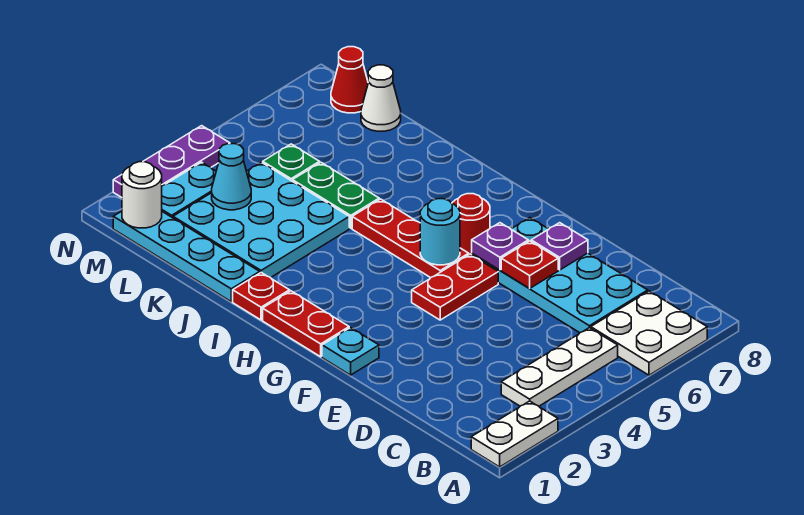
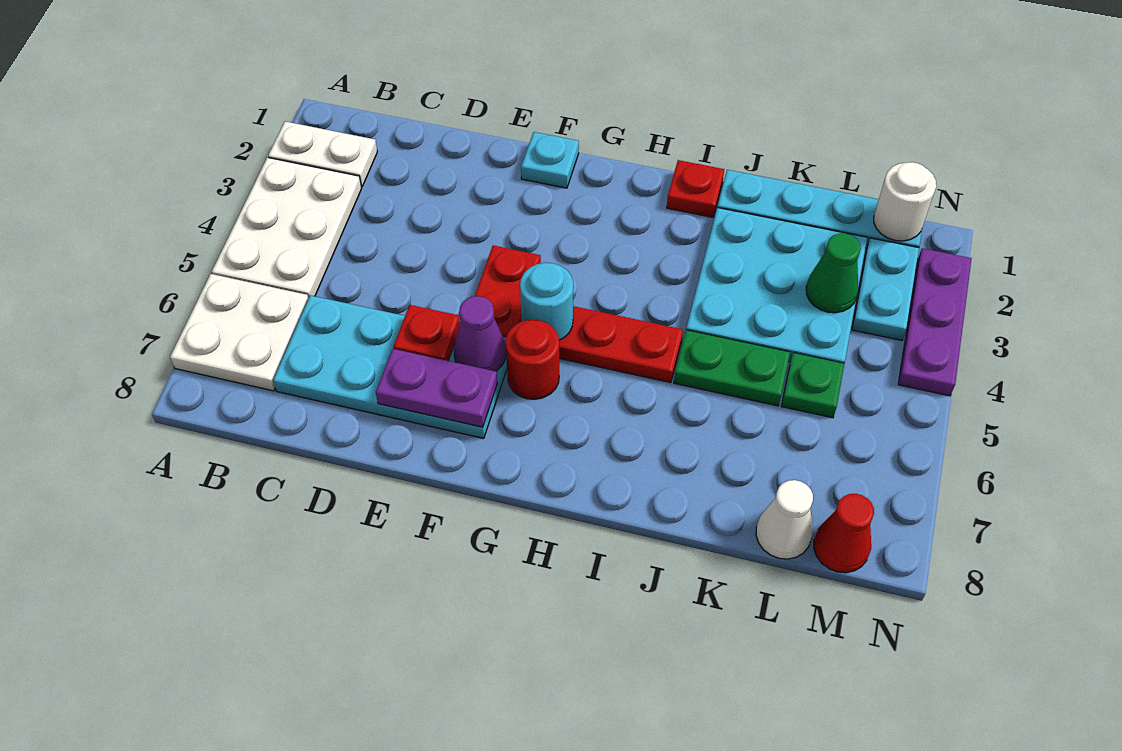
white plate A1:A2 level 1 -> white plate A2:B2 level 1
white plate B3:B5 level 1 -> white plate A3:B5 level 1
purple plate E7 level 2 -> purple plate E7:F7 level 2
purple plate F6 level 2 -> purple cone F6 level 2
red plate G1:H1 level 1 -> none
cyan cone L3 level 2 -> green cone L3 level 2

